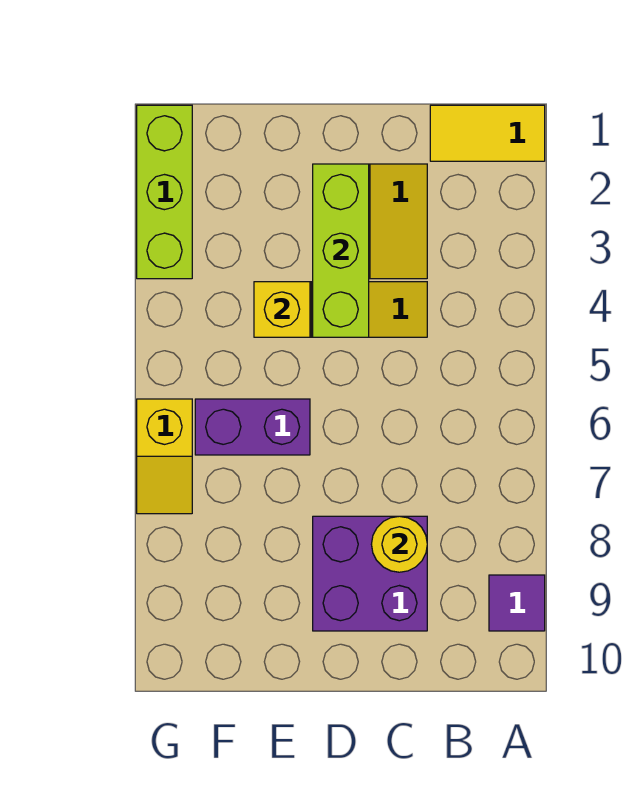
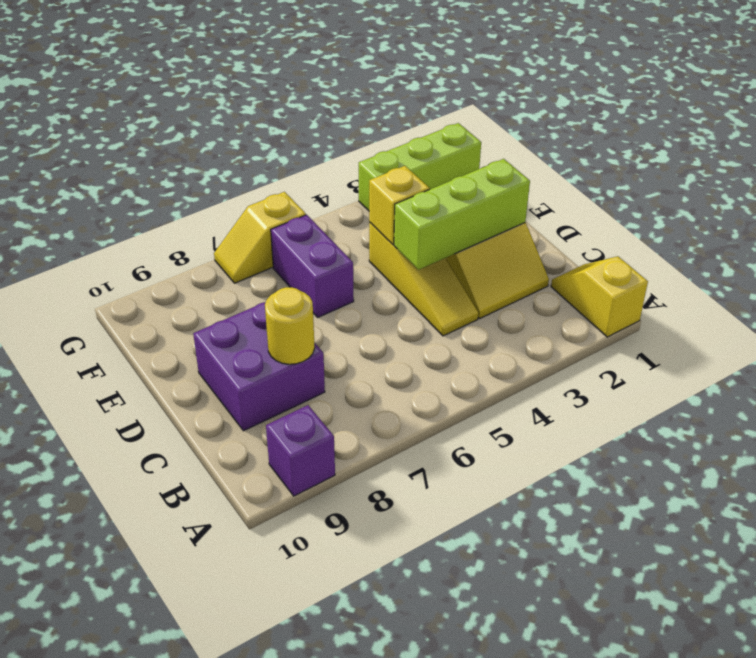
yellow tile A1:B1 level 1 -> yellow slope A1:B1 level 1 top A
purple tile A9 level 1 -> purple brick A9 level 1

